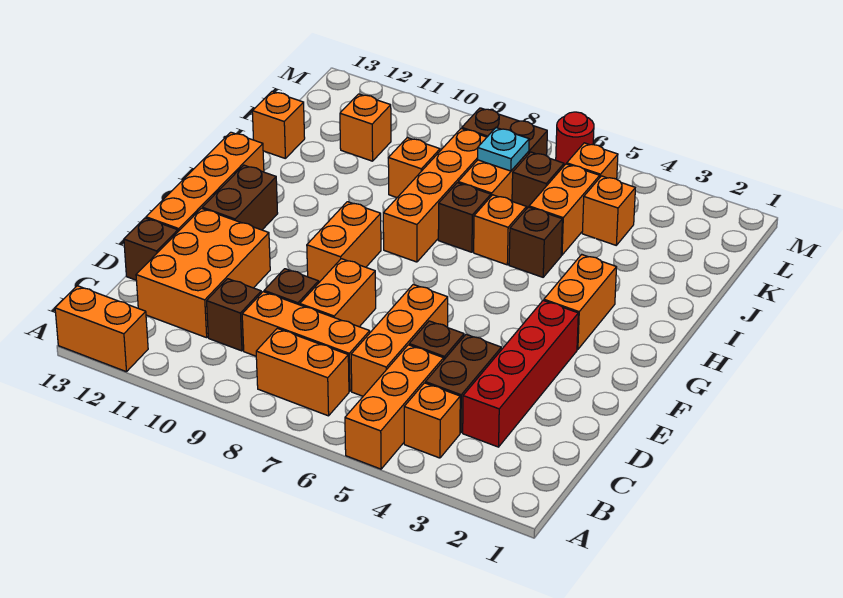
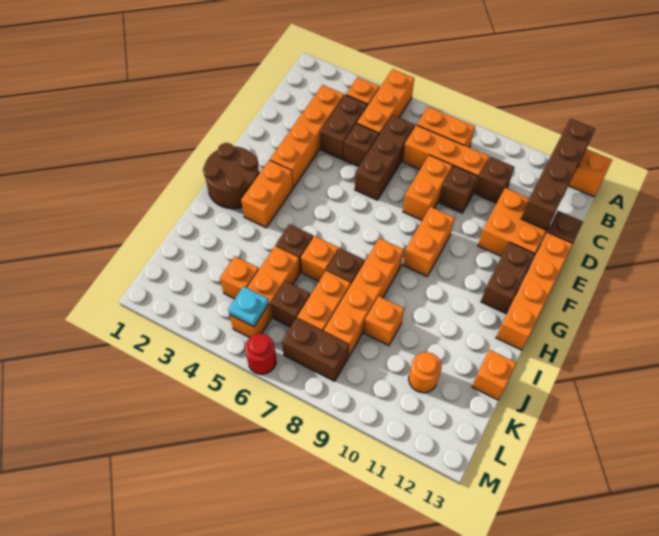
none -> brown brick A12:D12 level 2
red brick C3:F3 level 1 -> orange brick C3:F3 level 1
orange brick C6:E6 level 1 -> brown brick C6:E6 level 1
orange brick C11:E12 level 1 -> orange brick D11:E12 level 1
none -> brown round brick G1:H2 level 1
cyan plate K7 level 2 -> cyan plate L5 level 2
orange brick K11 level 1 -> orange round brick K11 level 1

